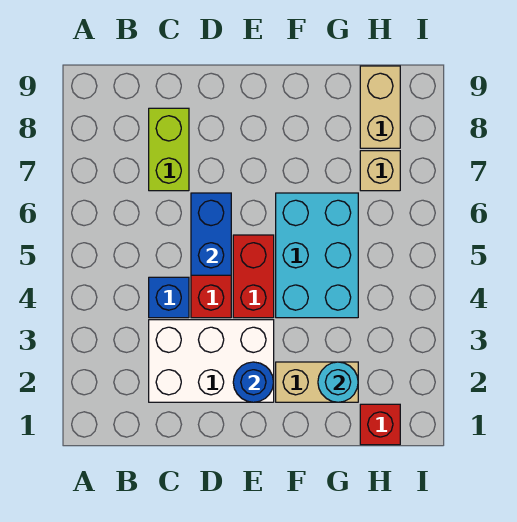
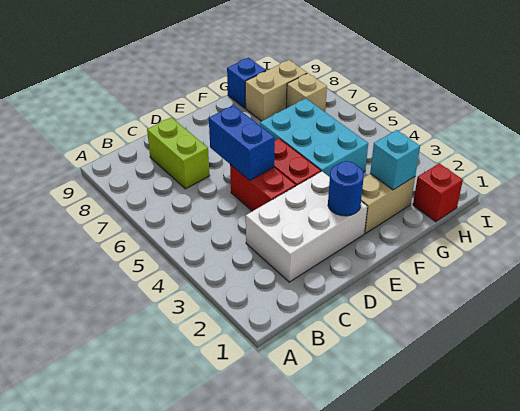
blue brick C4 level 1 -> blue brick G9 level 1
cyan round brick G2 level 2 -> cyan brick G2 level 2
tan brick H8:H9 level 1 -> tan brick G8:H8 level 1

